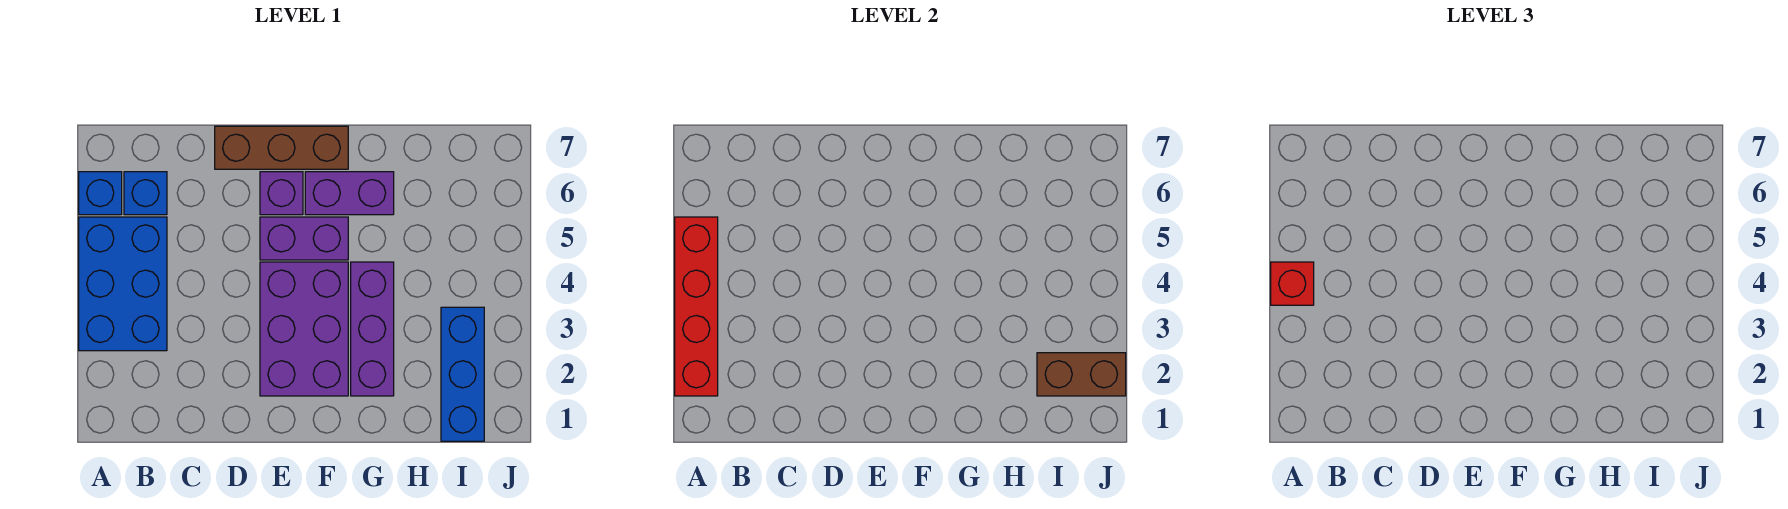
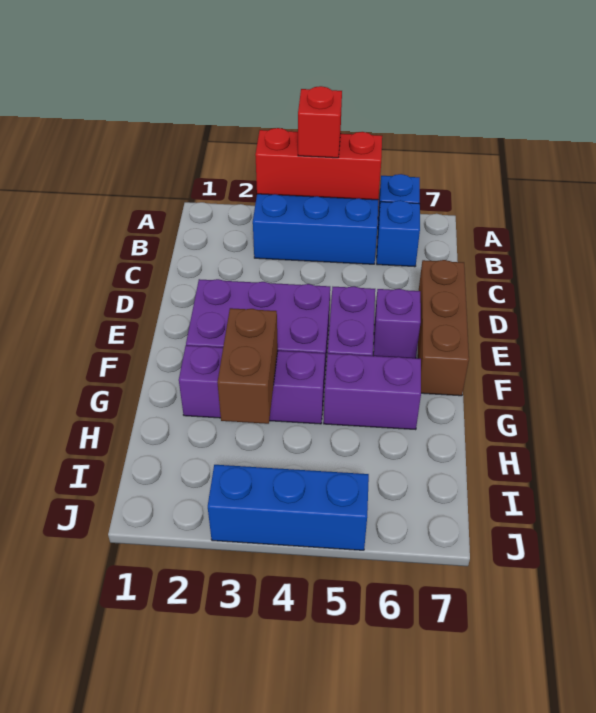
red brick A2:A5 level 2 -> red brick A3:A5 level 2
purple brick F6:G6 level 1 -> purple brick G5:G6 level 1
blue brick I1:I3 level 1 -> blue brick J3:J5 level 1
brown brick I2:J2 level 2 -> brown brick G3:H3 level 2

